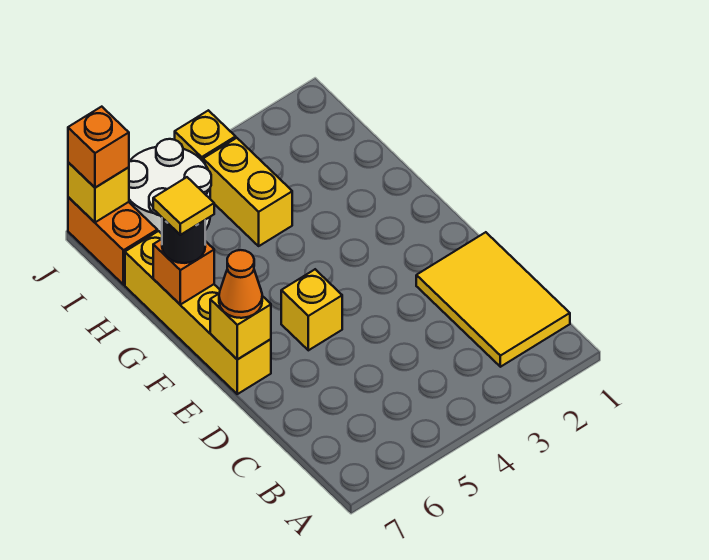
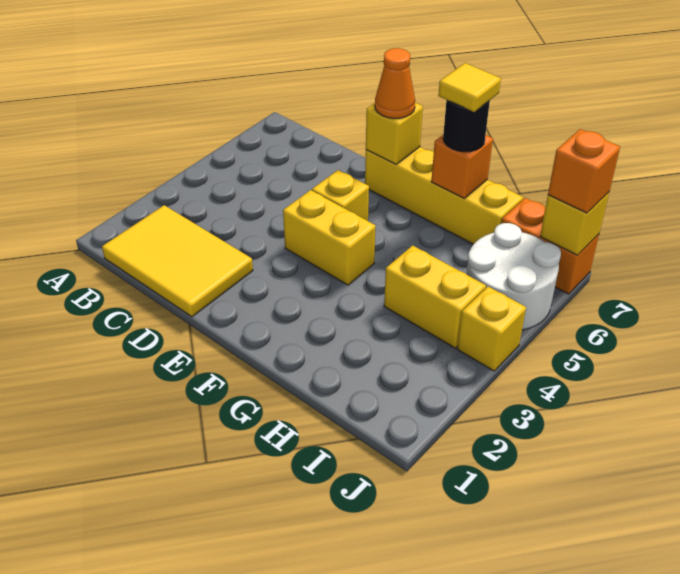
none -> yellow brick E4:F4 level 1

